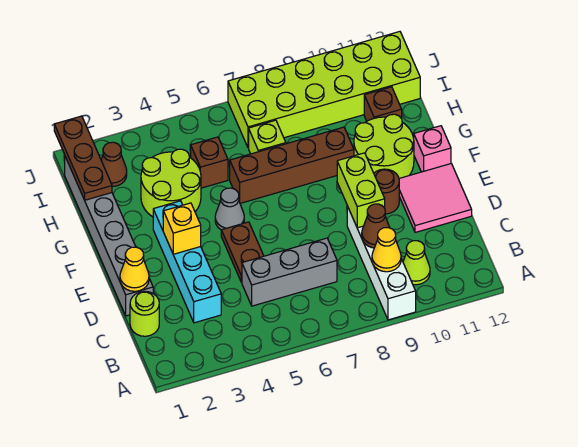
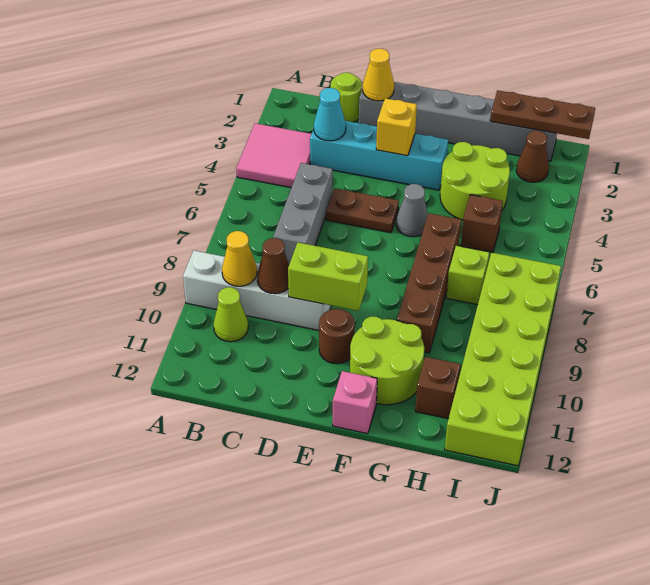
none -> cyan cone C3 level 2
pink tile D11:E12 level 1 -> pink tile A3:B4 level 1

